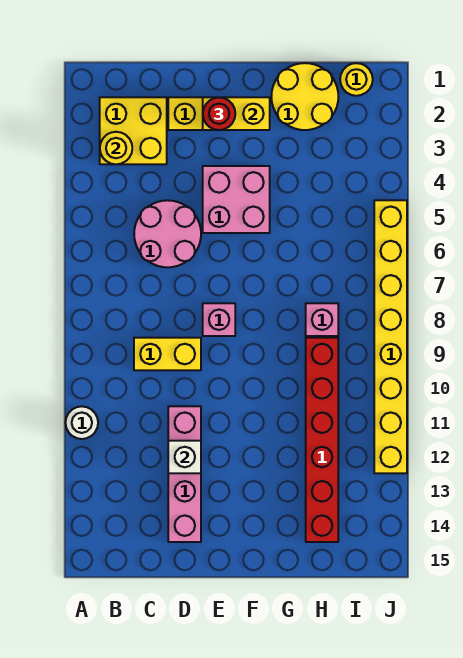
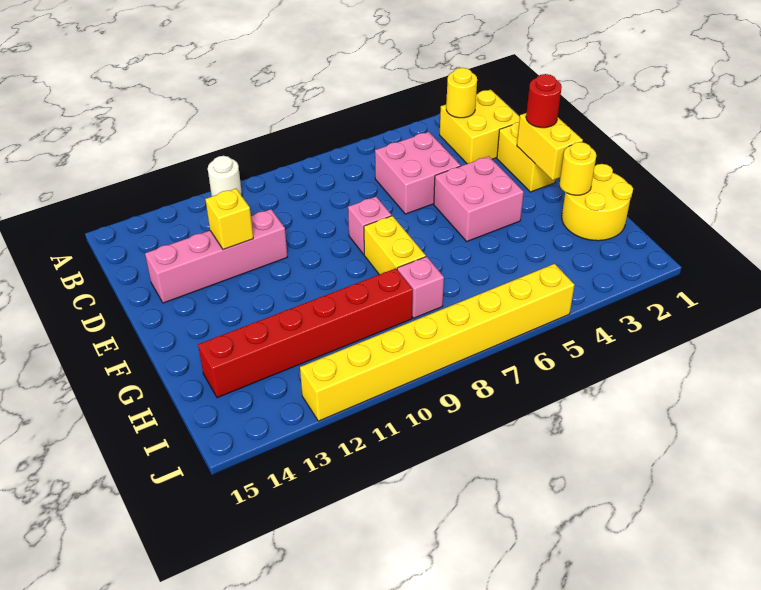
pink round brick C5:D6 level 1 -> pink brick C5:D6 level 1
yellow brick C9:D9 level 1 -> yellow brick F8:G8 level 1
white brick D12 level 2 -> yellow brick D12 level 2
yellow round brick I1 level 1 -> yellow round brick G2 level 2

